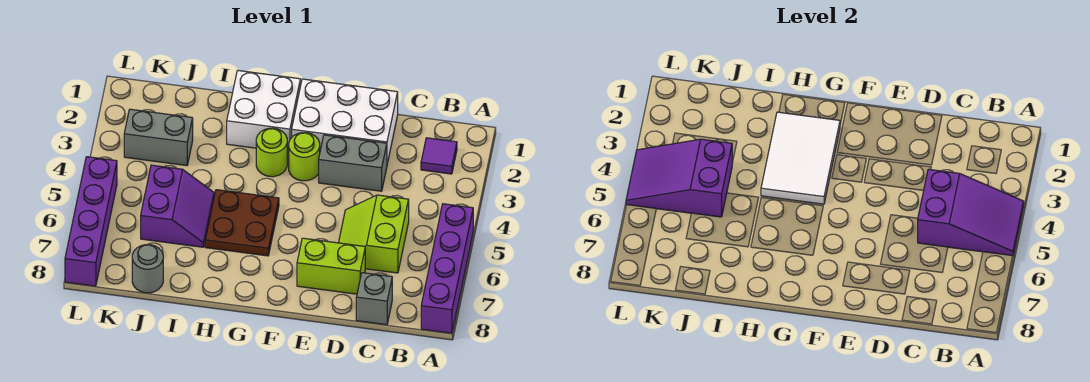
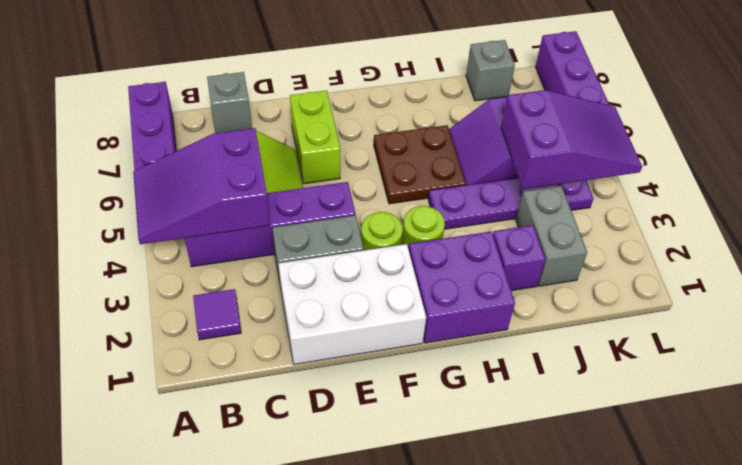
none -> purple brick B4:E4 level 1
lime brick D7:E7 level 1 -> lime brick E6:E7 level 1
white brick G1:H2 level 1 -> purple brick G1:H2 level 1
white tile G2:H4 level 2 -> none
none -> purple plate H4:K4 level 1
none -> purple brick I2 level 1
grey brick J3:K3 level 1 -> grey brick J2:J3 level 1
grey round brick J8 level 1 -> grey brick J8 level 1

